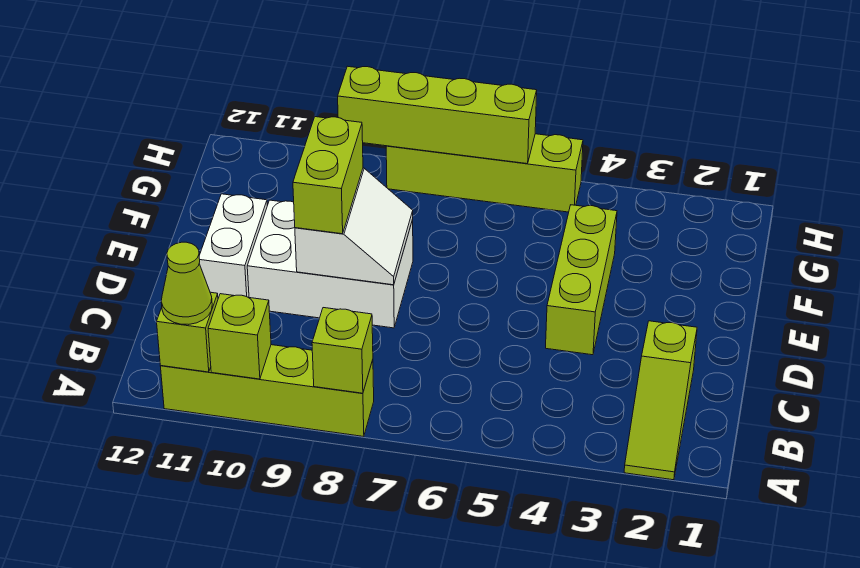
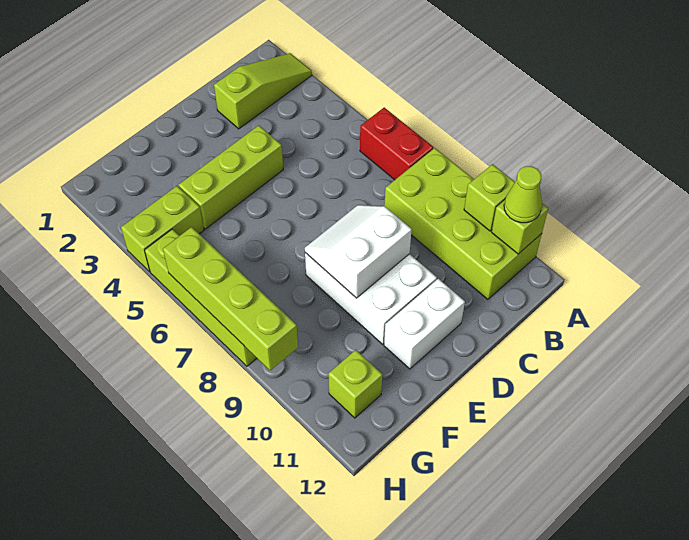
none -> red brick A6:A7 level 1
lime brick A8:A11 level 1 -> lime brick A8:B11 level 1
lime brick A8 level 2 -> lime brick G11 level 1
lime brick D9:E9 level 3 -> lime brick G4:H4 level 1

